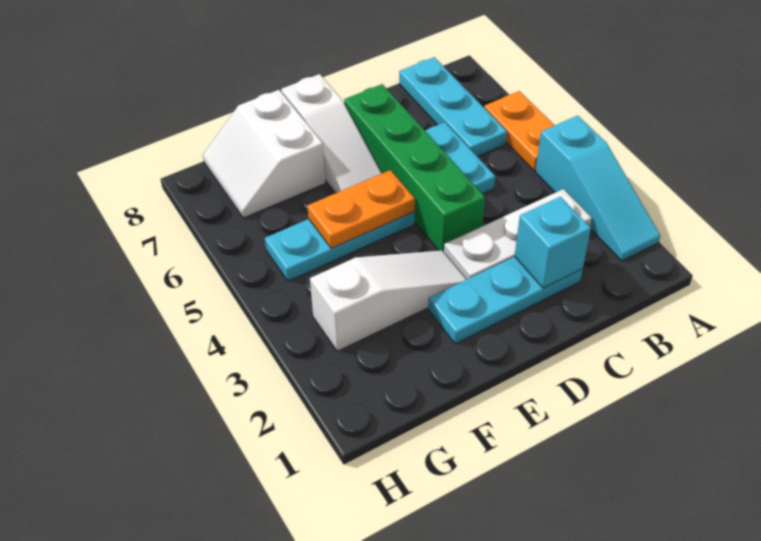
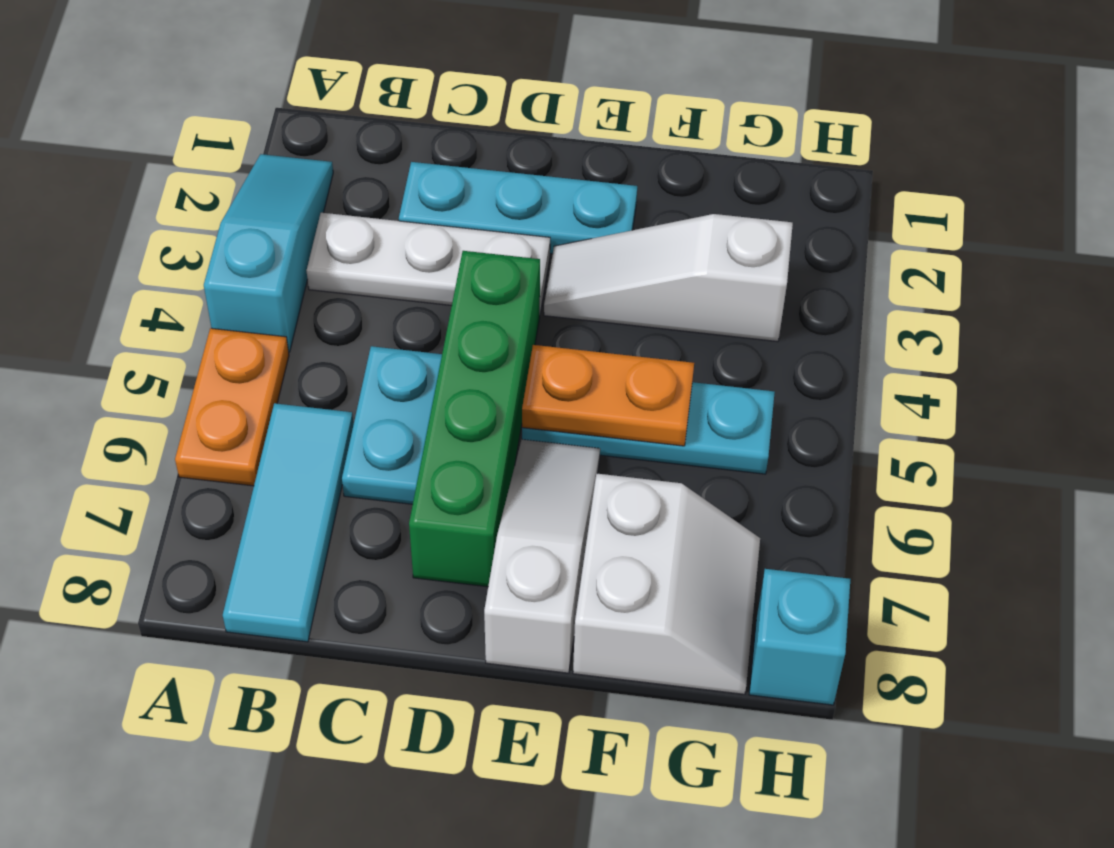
cyan plate B6:B8 level 1 -> cyan tile B6:B8 level 1
cyan brick C2 level 2 -> cyan brick H8 level 1

